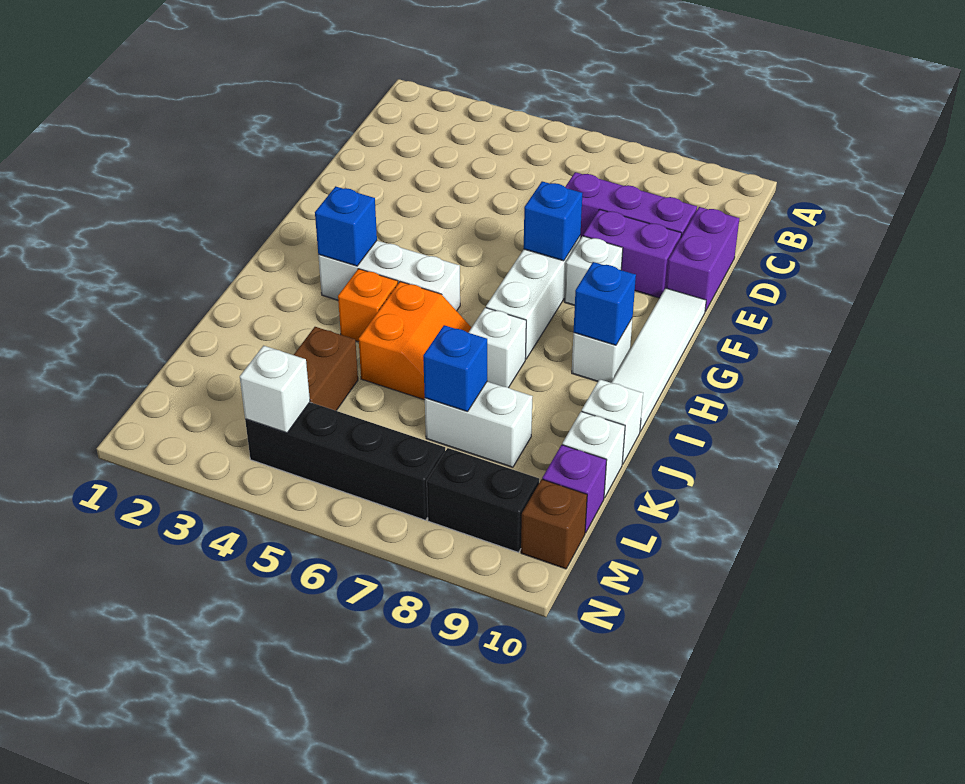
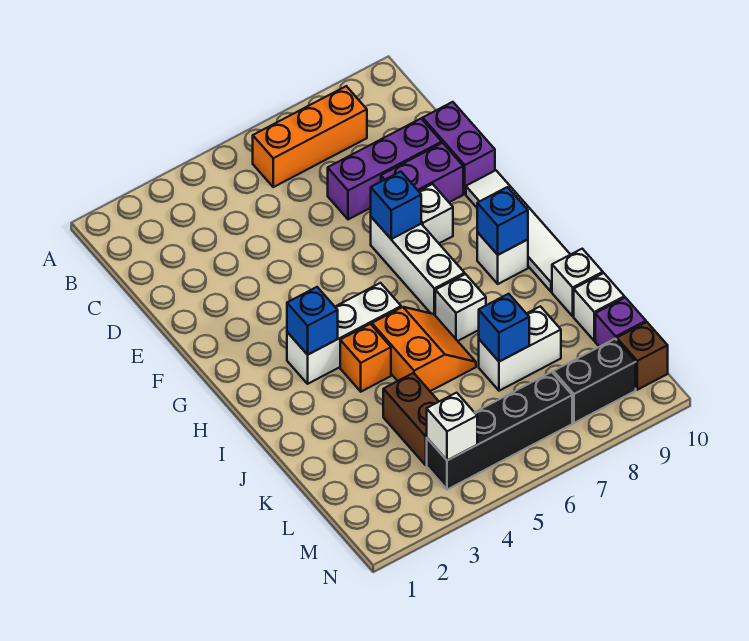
none -> orange brick B6:B8 level 1

